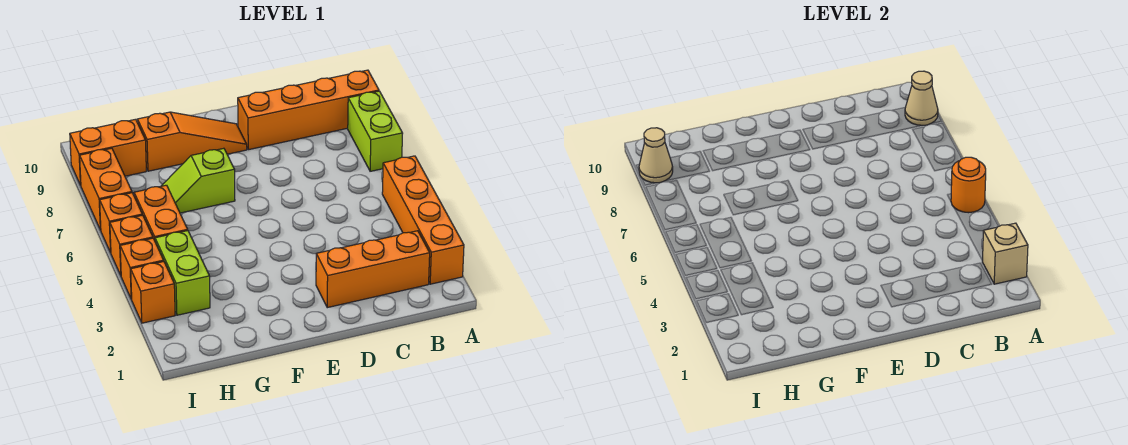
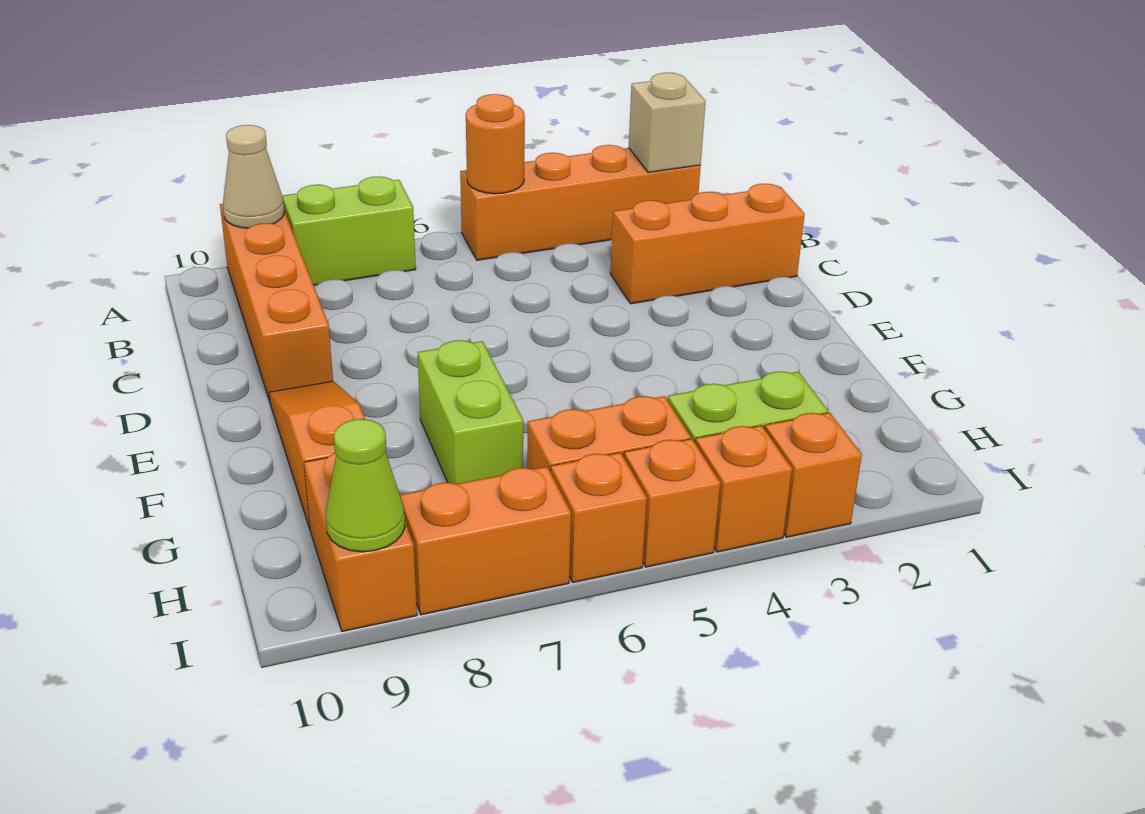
orange brick B2:D2 level 1 -> orange brick C1:C3 level 1
lime slope F7:G7 level 1 top F -> lime brick F7:G7 level 1
tan cone I9 level 2 -> lime cone I9 level 2

